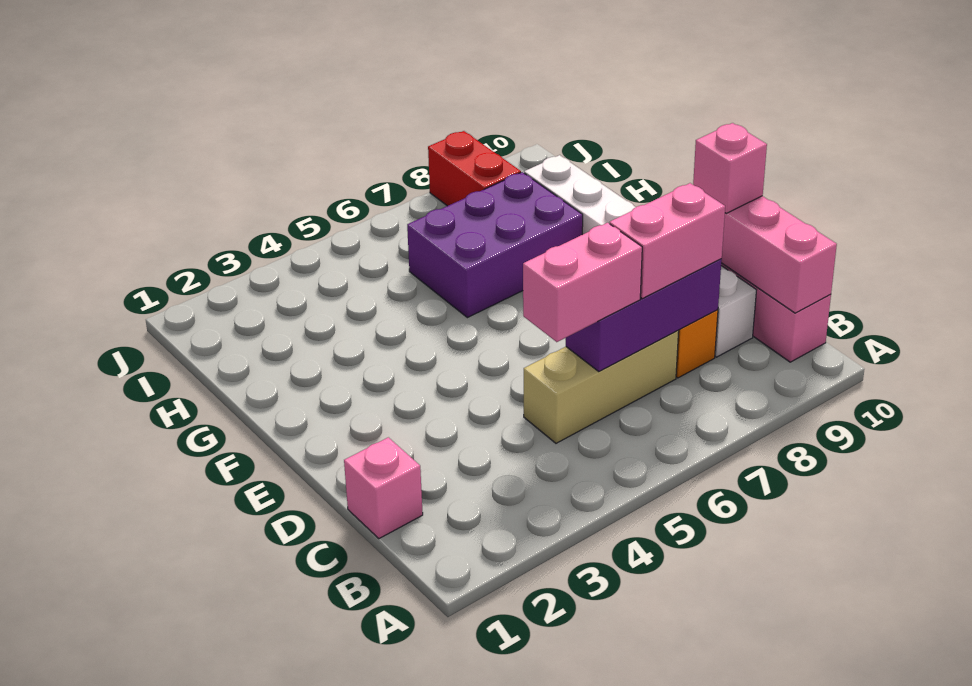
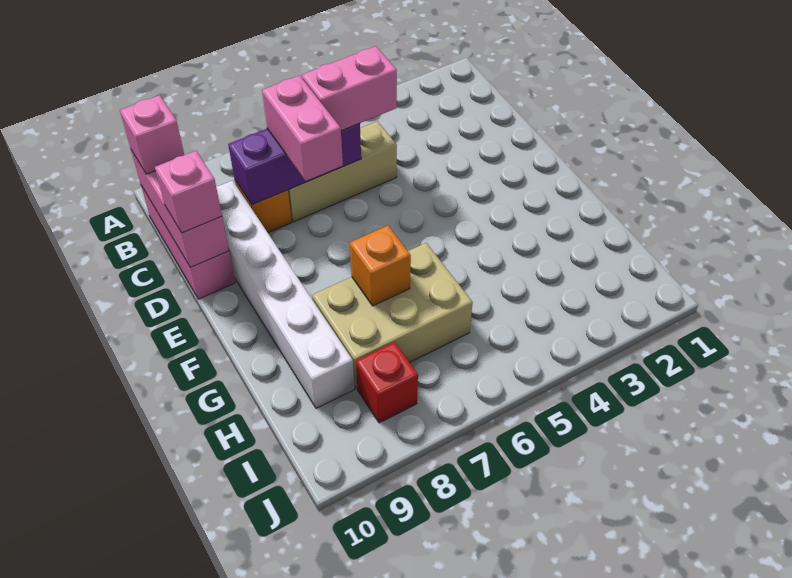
pink brick C1 level 1 -> pink brick B10 level 3
pink brick C7:C8 level 3 -> pink brick C7:D7 level 3
purple brick G6:H8 level 1 -> tan brick G6:H8 level 1
none -> orange brick G7 level 2
red brick I8:J8 level 1 -> red brick I8 level 1

